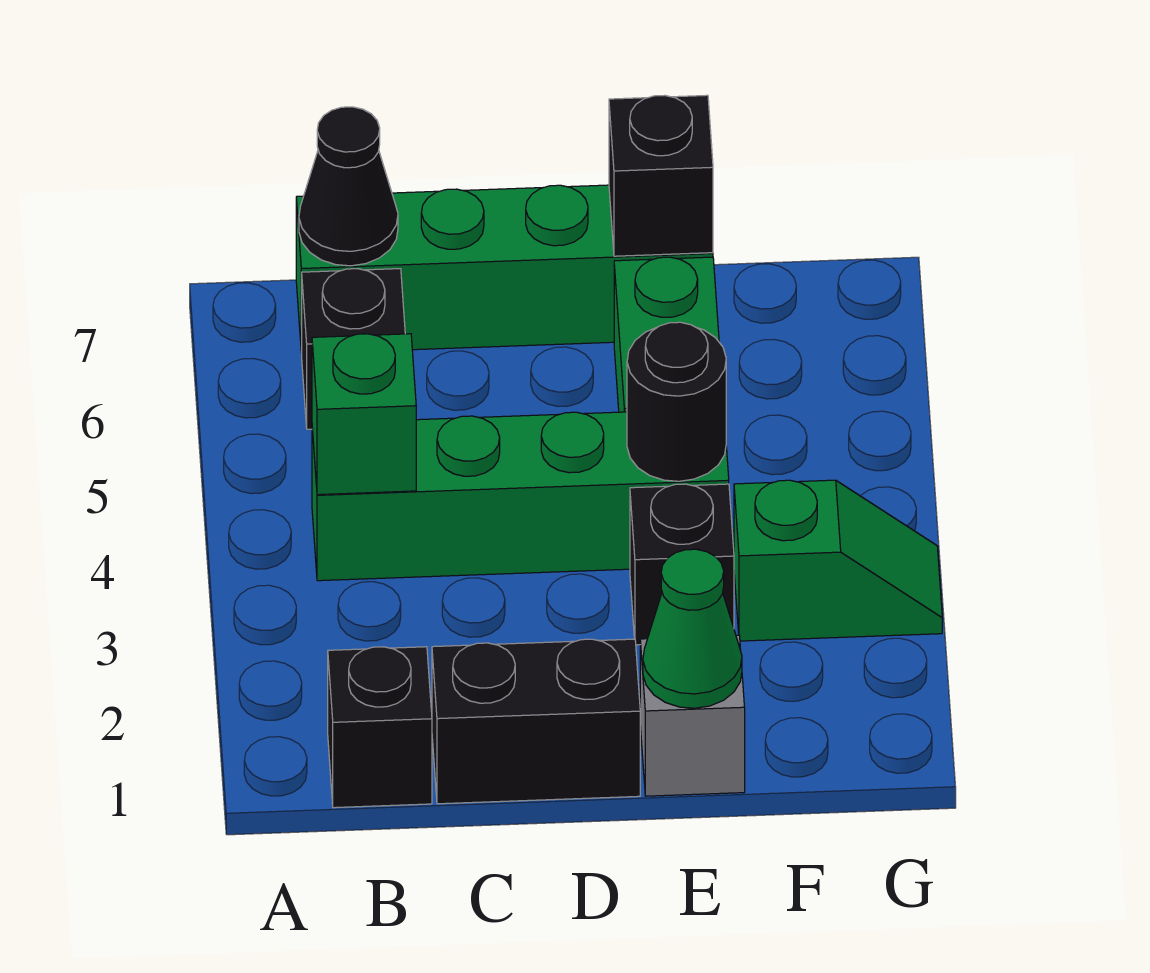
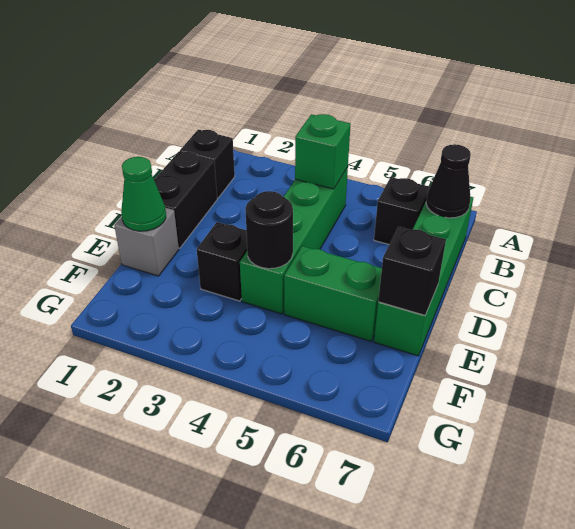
green slope F3:G3 level 1 top F -> none

